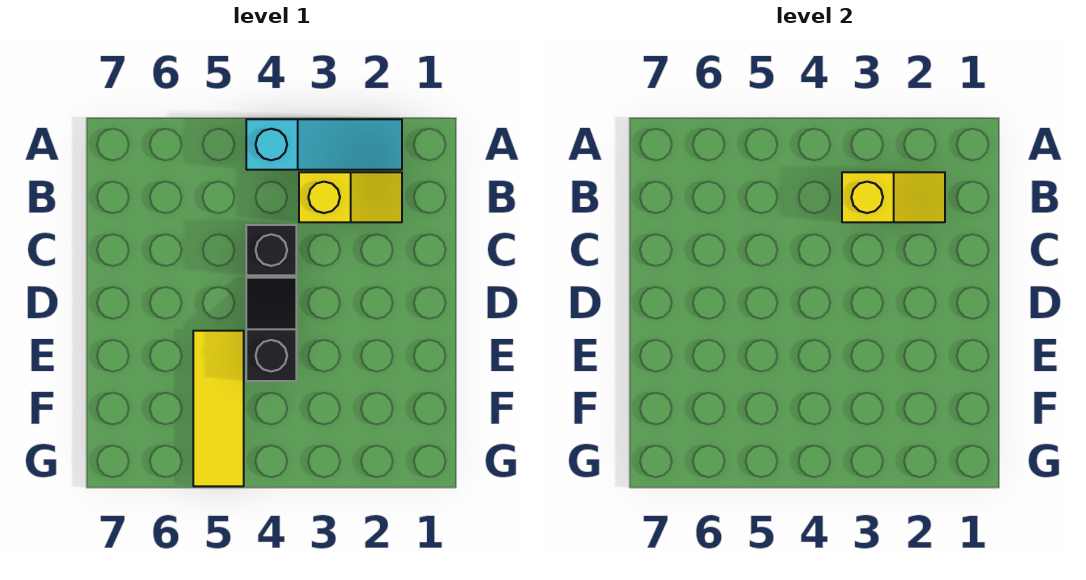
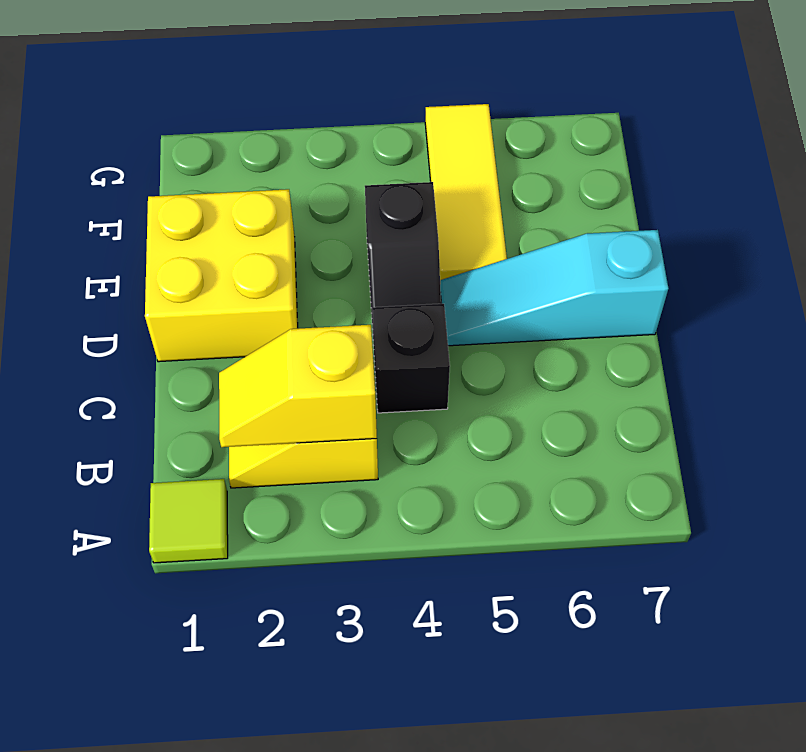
none -> lime tile A1 level 1
cyan slope A2:A4 level 1 top 4 -> cyan slope D5:D7 level 1 top 7
none -> yellow brick D1:E2 level 1

